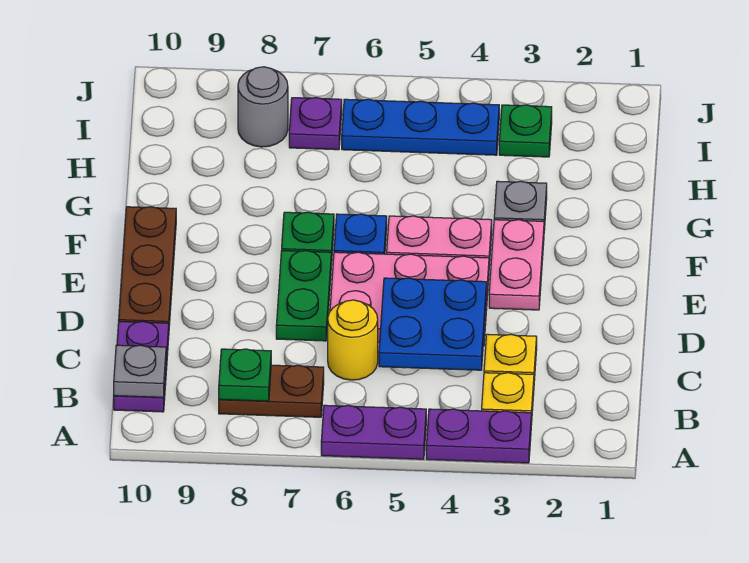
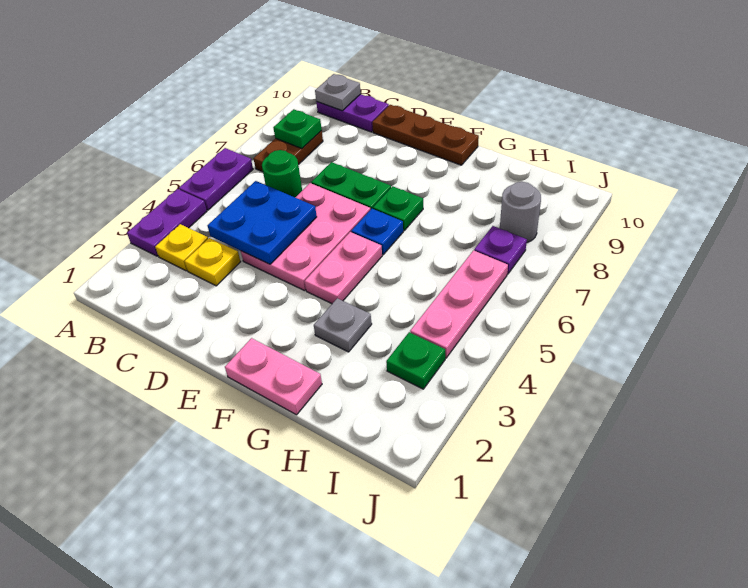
yellow round brick C6 level 1 -> green round brick C6 level 1
pink plate E3:F3 level 1 -> pink plate F1:G1 level 1
blue plate I4:I6 level 1 -> pink plate I4:I6 level 1

